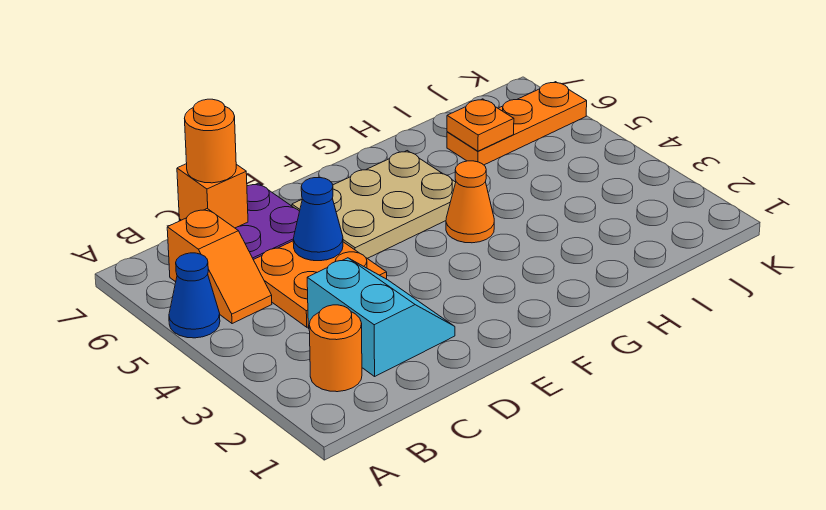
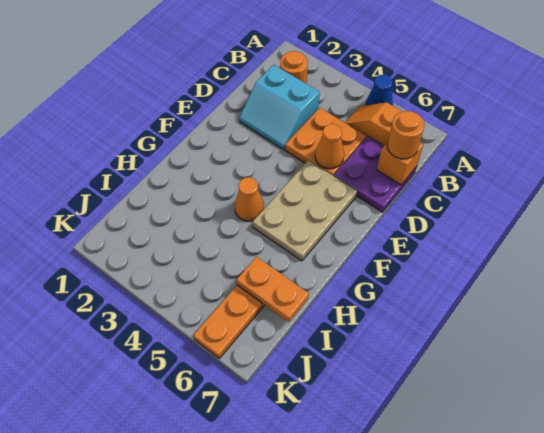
blue cone D5 level 2 -> orange cone D5 level 2
orange plate I6 level 2 -> orange plate I6:I7 level 2

